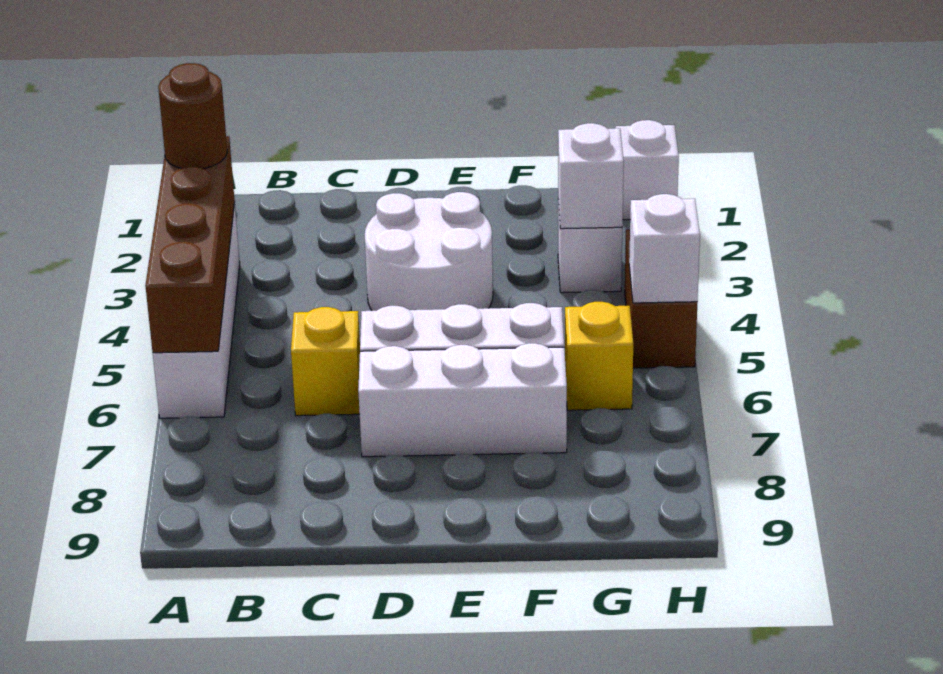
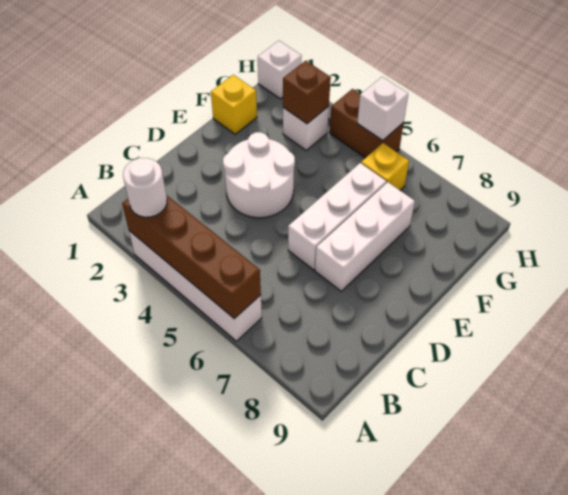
brown round brick A3 level 3 -> white round brick A3 level 3
yellow brick C6 level 1 -> yellow brick F1 level 1
white brick G3 level 2 -> brown brick G3 level 2

